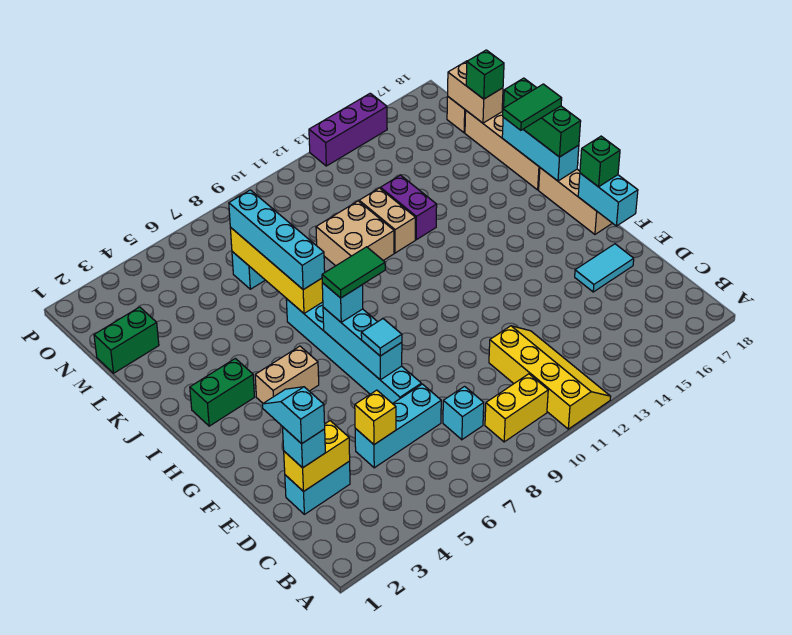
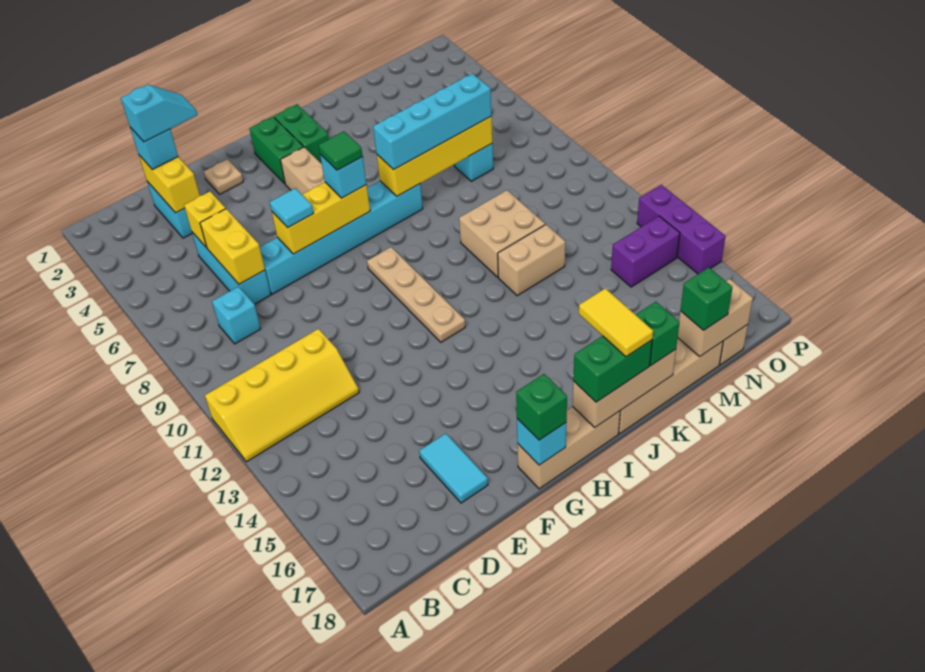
yellow brick B9:B10 level 1 -> yellow brick D6:D7 level 2
none -> tan plate F2 level 1
cyan brick F7:H7 level 2 -> yellow brick F7:H7 level 2
cyan brick F18:G18 level 2 -> cyan brick G18 level 2
green tile H7:H8 level 4 -> green tile H7 level 4
none -> tan plate H9:H12 level 1
cyan brick I18:K18 level 2 -> tan brick I18:K18 level 2
green tile J17:J18 level 4 -> yellow tile J17:J18 level 4
purple brick K13:L13 level 1 -> purple brick N14:O14 level 1
green brick M1:M2 level 1 -> green brick H2:H3 level 1

